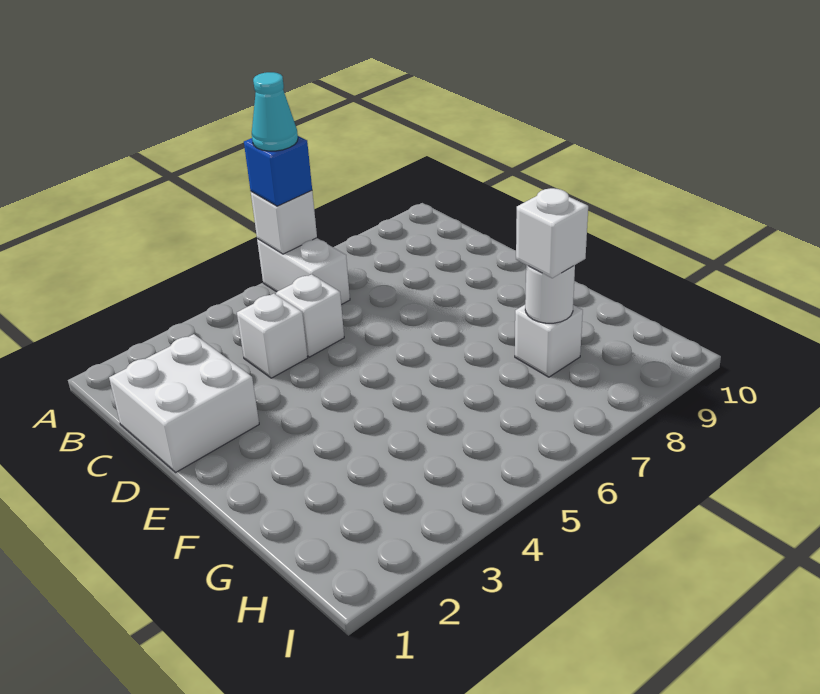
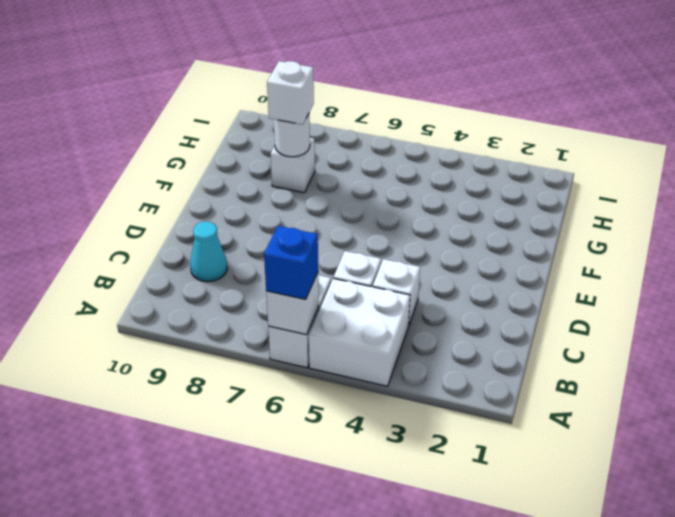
cyan cone A6 level 4 -> cyan cone C9 level 1
white brick C1:D2 level 1 -> white brick A4:B5 level 1

